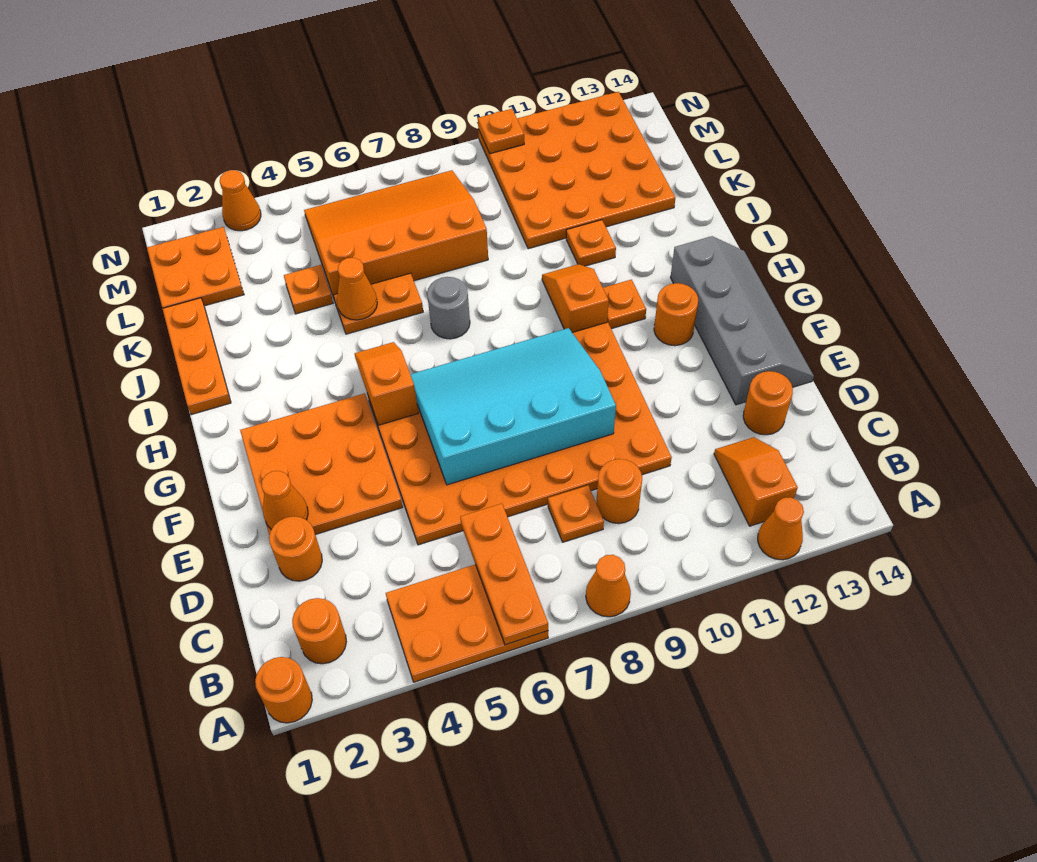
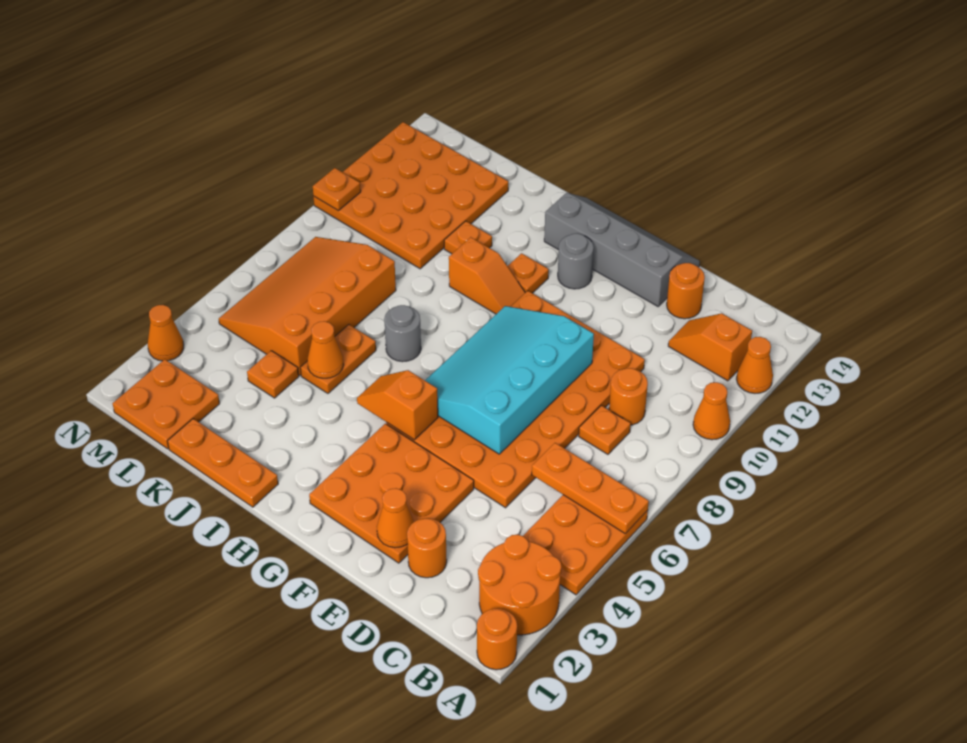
orange cone A8 level 1 -> orange cone A10 level 1
orange round brick B2 level 1 -> orange round brick A2:B3 level 1
orange round brick G12 level 1 -> grey round brick G12 level 1
orange slope H10:I10 level 1 top H -> orange slope H10:I10 level 1 top I

